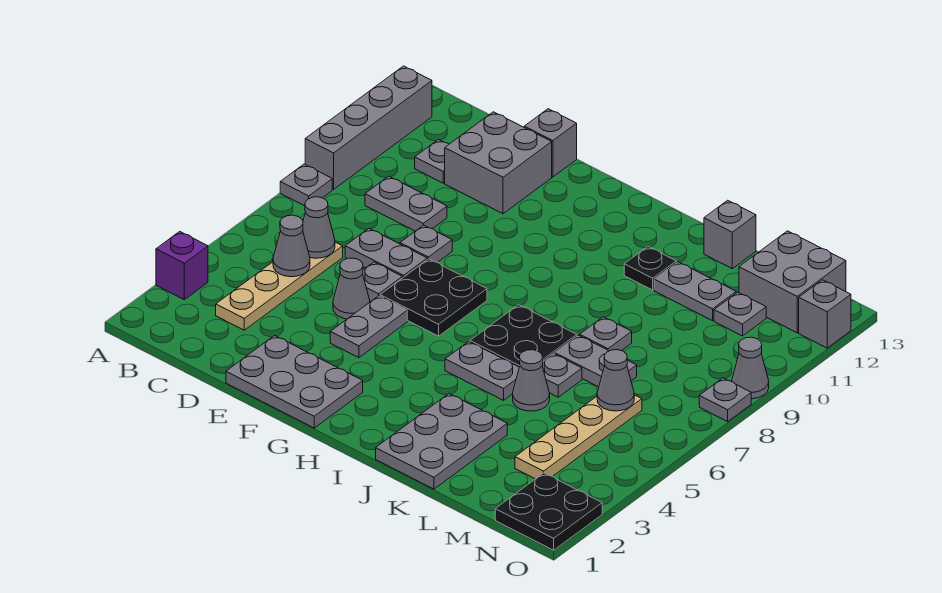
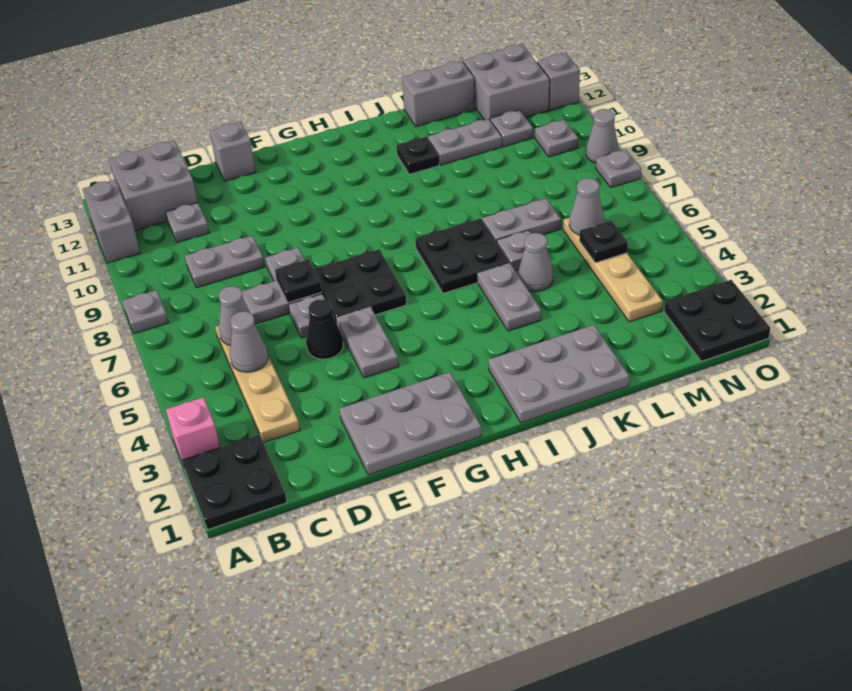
none -> black plate A1:B2 level 1
purple brick A3 level 1 -> pink brick A3 level 1
grey brick A9:A12 level 1 -> grey brick A11:A12 level 1
grey brick D11:E12 level 1 -> grey brick B12:C13 level 1
grey cone E5 level 1 -> black cone E5 level 1
none -> black plate E7 level 2
grey plate I5:J5 level 1 -> grey plate J4:J5 level 1
grey plate J1:K3 level 1 -> grey plate I1:K2 level 1
grey plate K8 level 1 -> grey plate N10 level 1
grey brick K13 level 1 -> grey brick K13:L13 level 1
none -> black plate M5 level 2

